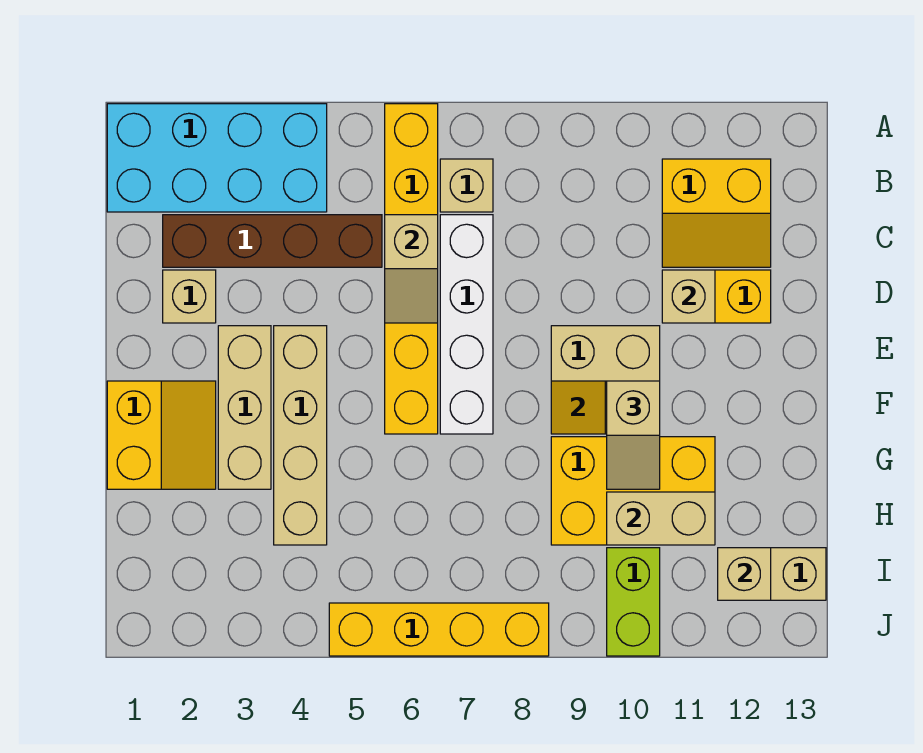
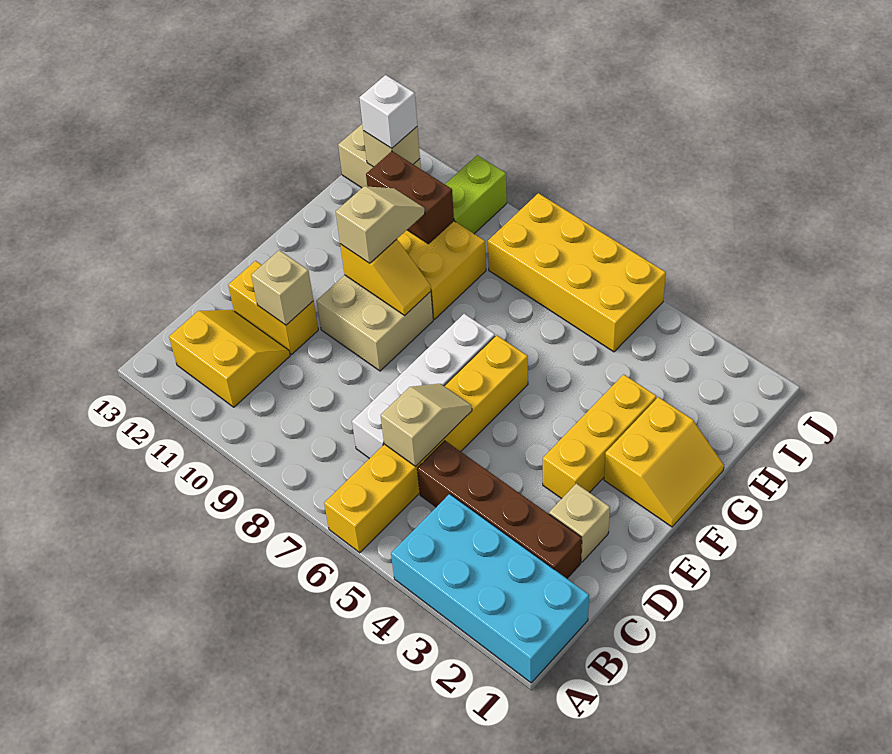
tan brick B7 level 1 -> none
tan brick E3:G3 level 1 -> yellow brick E3:G3 level 1
tan brick E4:H4 level 1 -> none
yellow slope F1:G2 level 1 top 1 -> yellow slope F1:G2 level 1 top 2
tan brick H10:H11 level 2 -> brown brick H10:H11 level 2
none -> white brick I12 level 3
yellow brick J5:J8 level 1 -> yellow brick I5:J8 level 1

